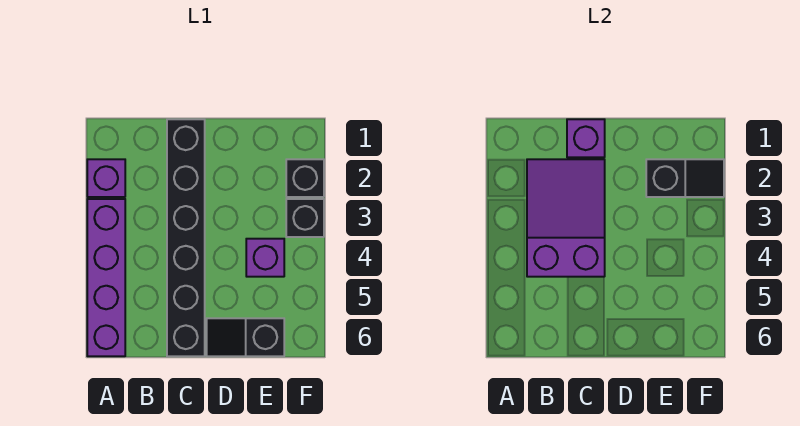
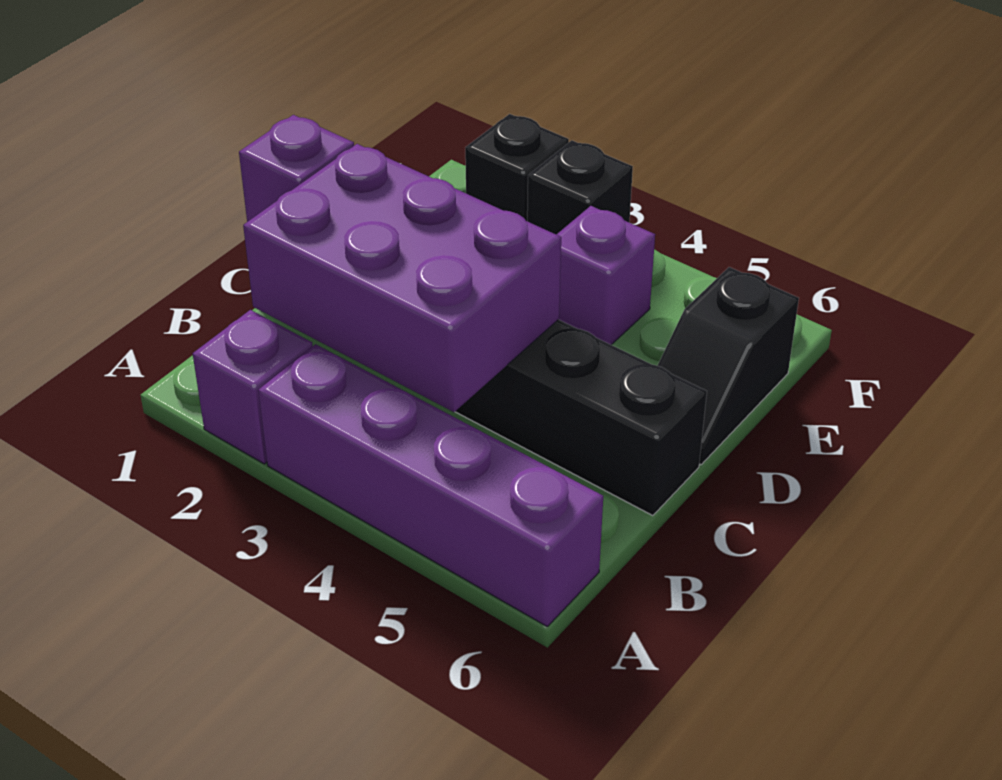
purple slope B2:C4 level 2 top 4 -> purple brick B2:C4 level 2
black slope E2:F2 level 2 top E -> none

